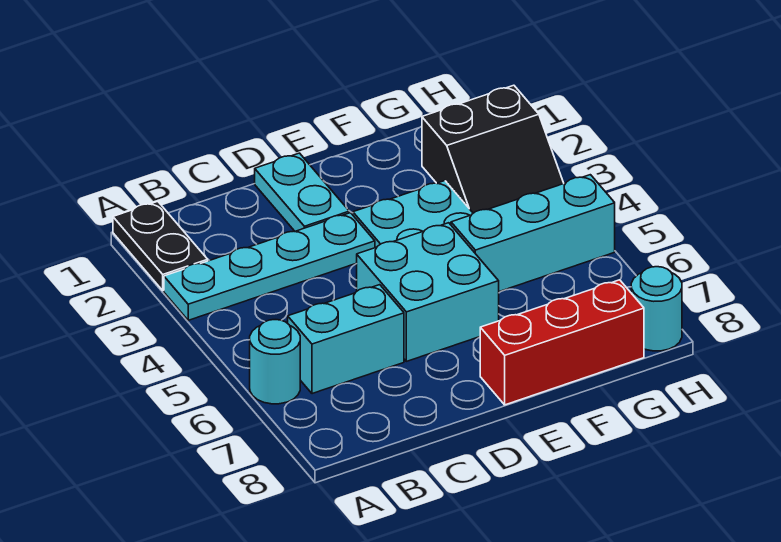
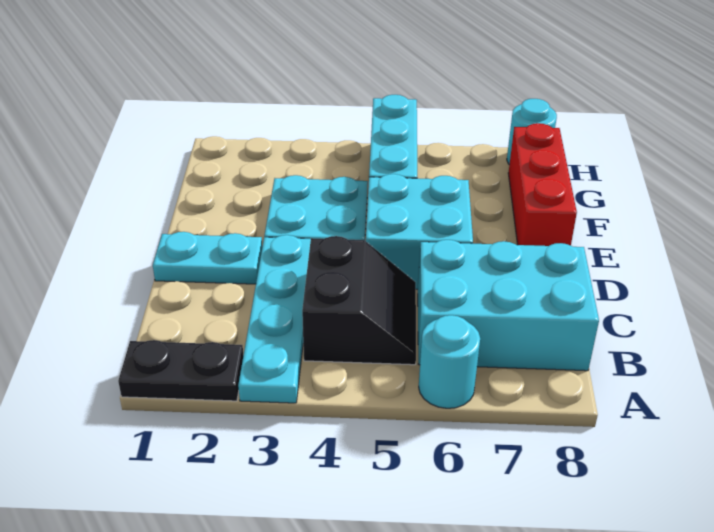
cyan brick B6:C6 level 1 -> cyan brick B6:C8 level 1
black slope G2:H3 level 1 top 2 -> black slope B4:C5 level 1 top 4

